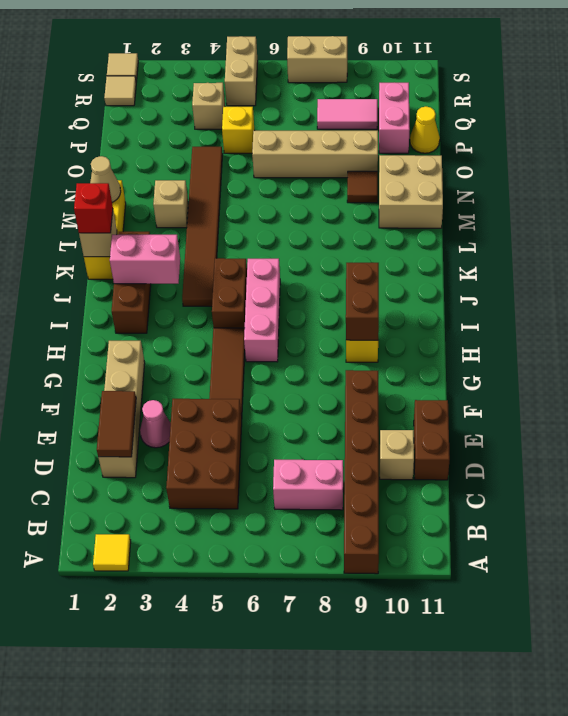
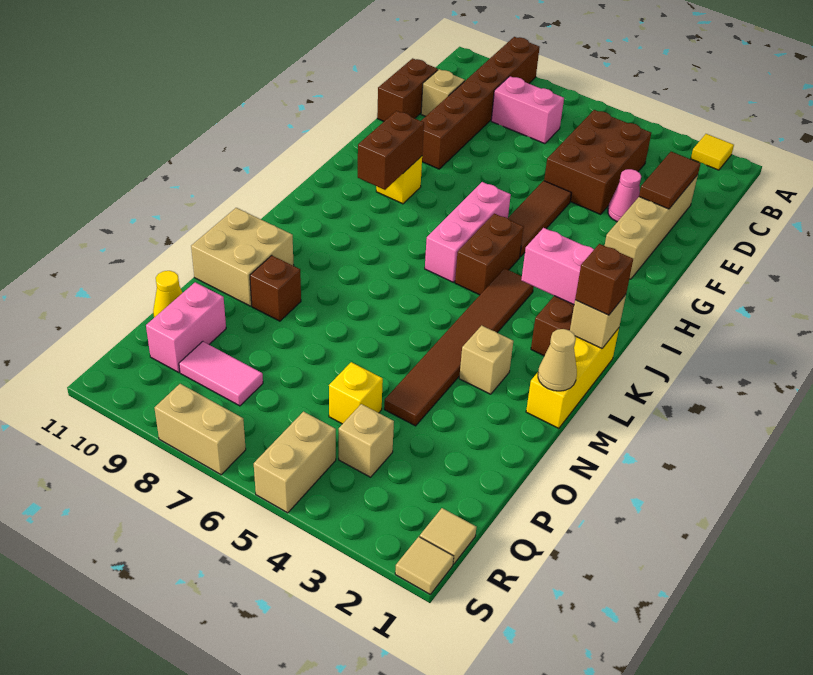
red brick K1 level 3 -> brown brick K1 level 3
brown tile N9 level 1 -> brown brick N9 level 1
tan brick O6:O9 level 1 -> none

